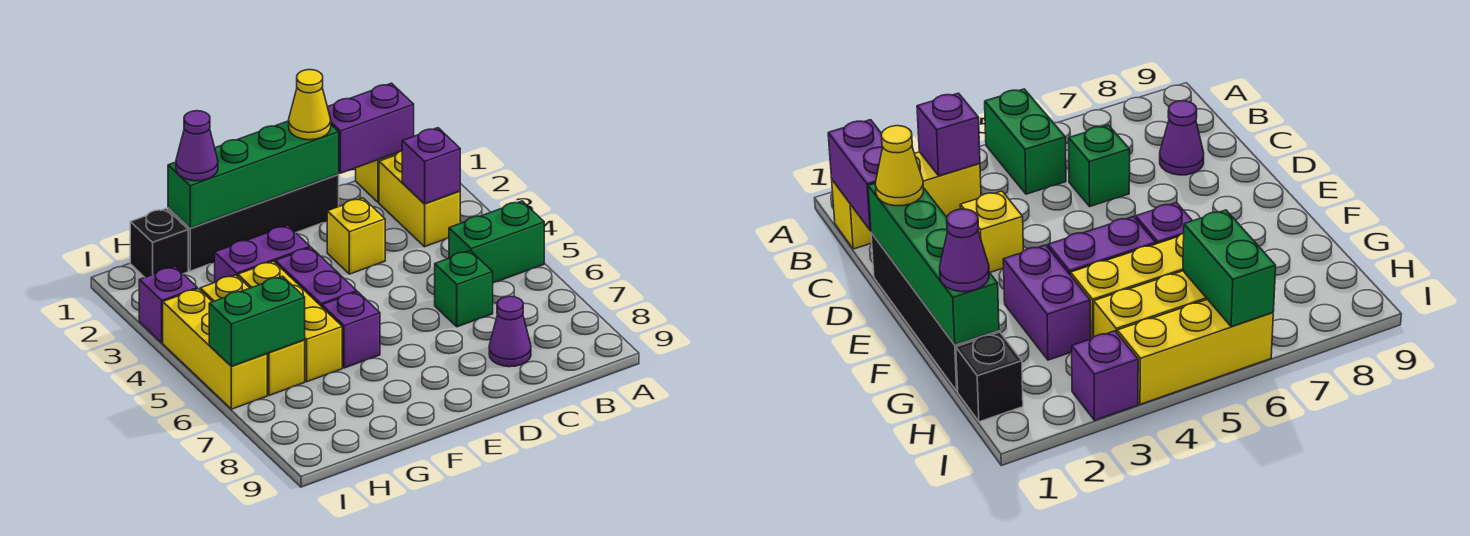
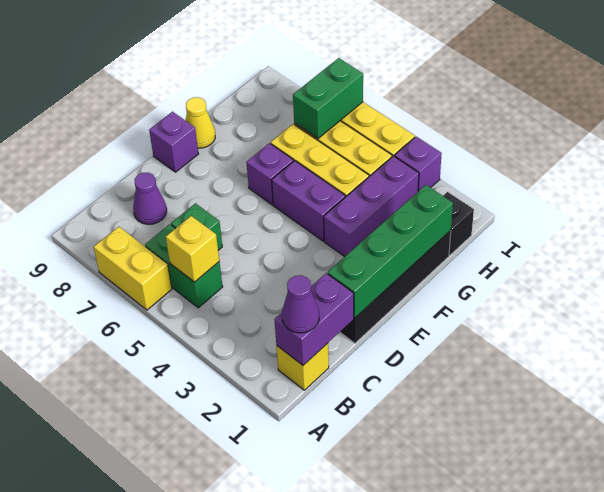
green brick A5:B5 level 1 -> green brick B5:B6 level 1
yellow brick B2:B3 level 1 -> yellow brick A6:A7 level 1
purple brick B3 level 2 -> purple brick E9 level 1
yellow cone D1 level 3 -> yellow cone F9 level 1
yellow brick D3 level 1 -> yellow brick B5 level 2
purple brick F3:G3 level 1 -> purple brick F3:H3 level 1
purple cone G1 level 3 -> purple cone B1 level 3

